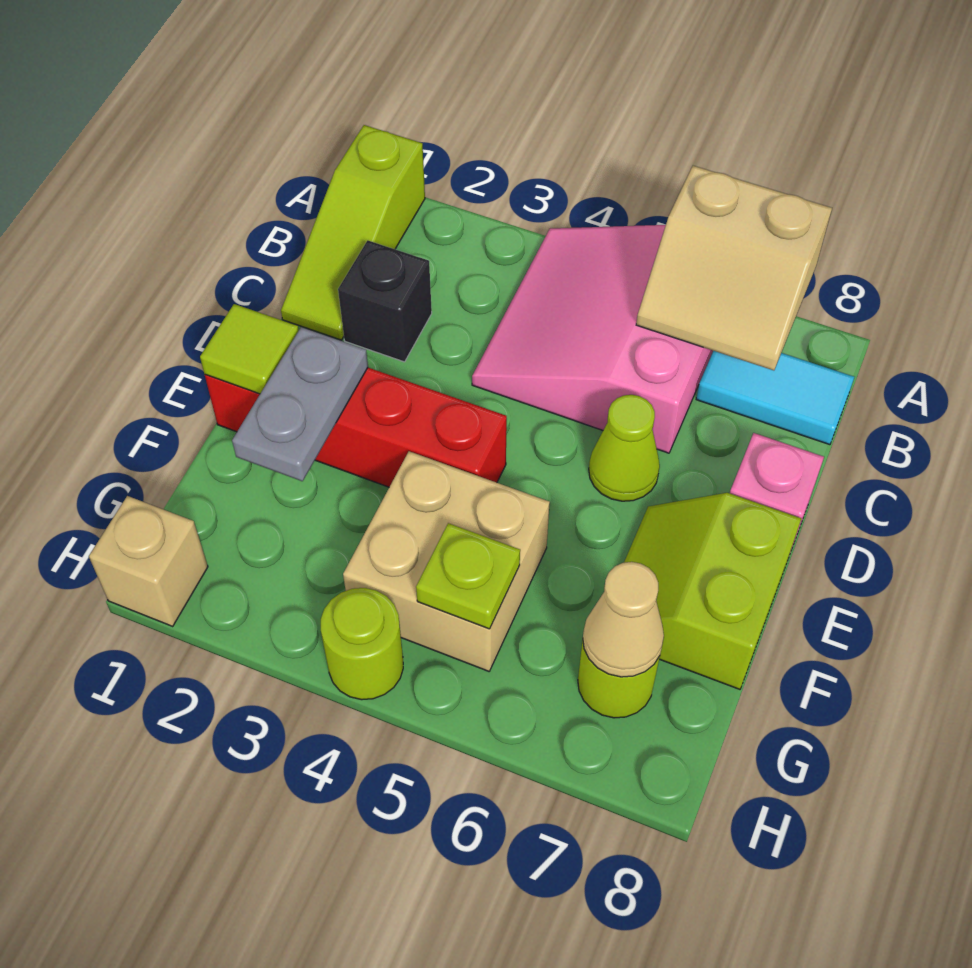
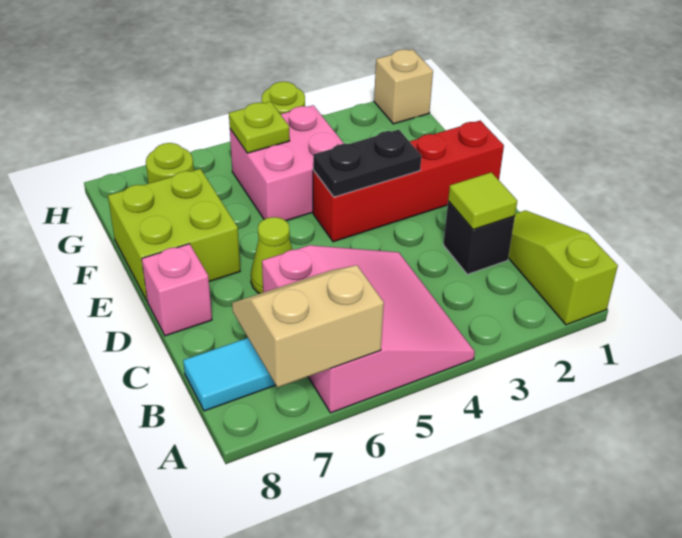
lime tile E1 level 2 -> lime tile C2 level 2
grey plate E2:F2 level 2 -> none
none -> black plate E3:E4 level 2
lime slope E7:F8 level 1 top 8 -> lime brick E7:F8 level 1
tan brick F4:G5 level 1 -> pink brick F4:G5 level 1
tan cone G7 level 2 -> none

